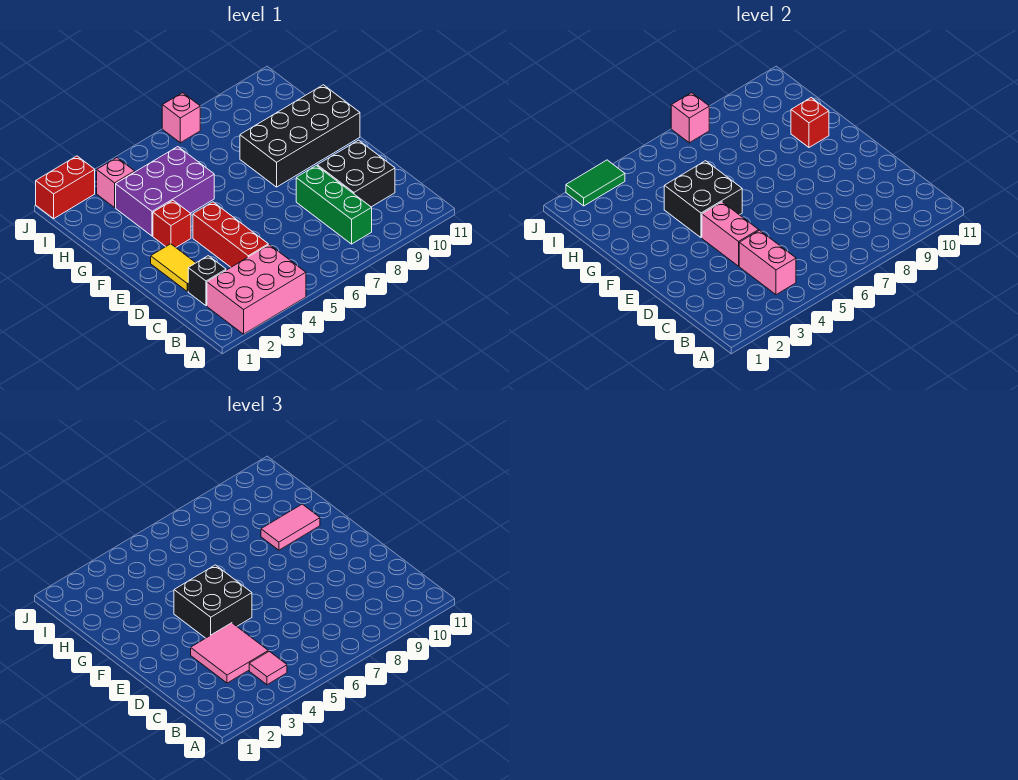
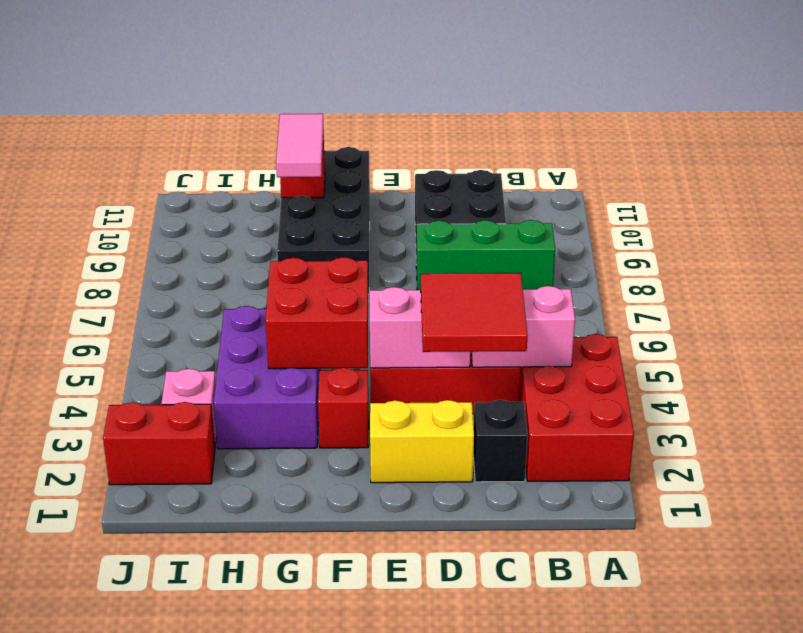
pink brick A2:B4 level 1 -> red brick A2:B4 level 1
pink tile B4 level 3 -> none
pink tile C3:D4 level 3 -> red tile C3:D4 level 3
yellow tile D2:E2 level 1 -> yellow brick D2:E2 level 1
black brick E4:F5 level 3 -> none
black brick F4:G5 level 2 -> red brick F4:G5 level 2
red brick J1:J2 level 1 -> red brick I2:J2 level 1
green tile J2:J3 level 2 -> none
pink brick J7 level 1 -> none
pink brick J7 level 2 -> none

